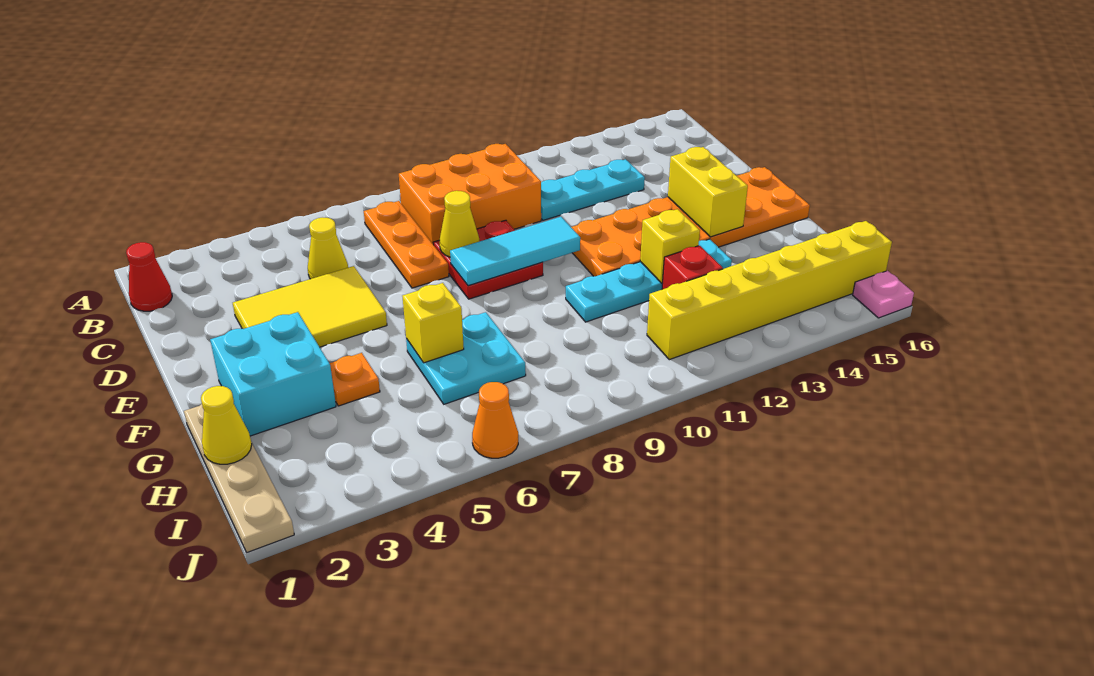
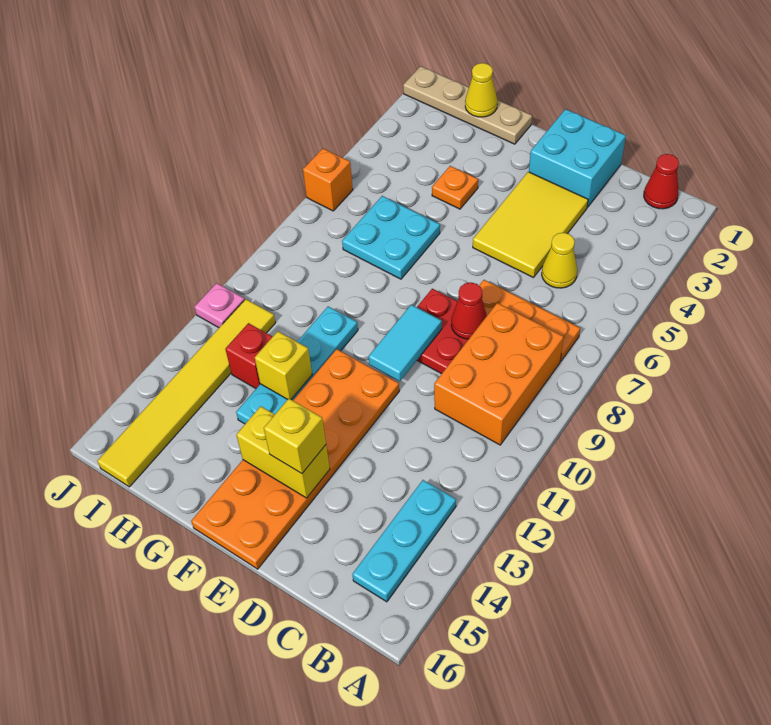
cyan plate C11:C13 level 1 -> cyan plate B13:B15 level 1
yellow cone D8 level 2 -> red cone D8 level 2
cyan tile E8:E10 level 2 -> cyan tile E9:E10 level 2
cyan brick F2:G3 level 1 -> cyan brick D1:E2 level 1
yellow brick G6 level 2 -> yellow brick E14 level 3
yellow brick I11:I16 level 1 -> yellow tile I11:I16 level 1
orange cone J6 level 1 -> orange brick J6 level 1
pink plate J16 level 1 -> pink plate J11 level 1

